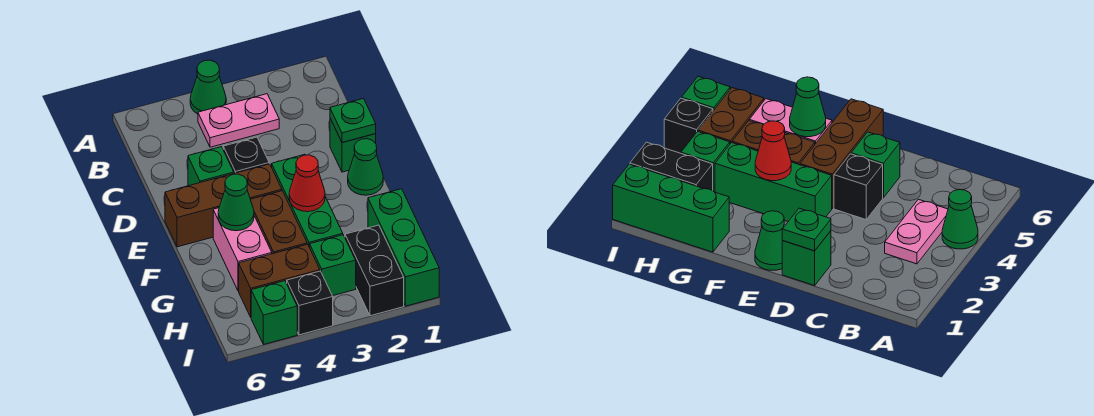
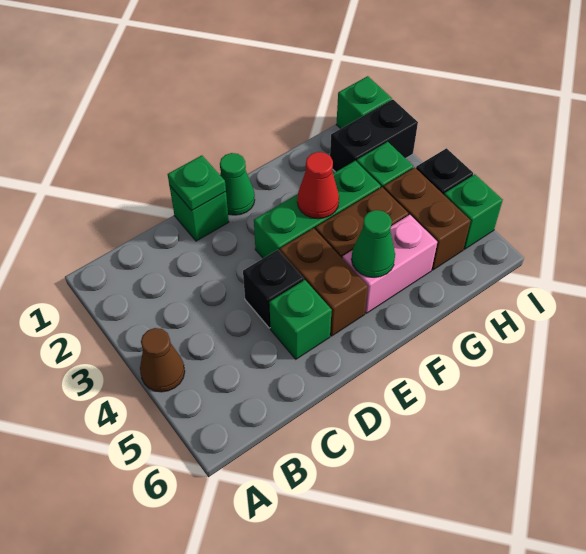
green cone A4 level 1 -> brown cone A4 level 1
pink plate B3:B4 level 1 -> none
brown brick E4:E6 level 1 -> brown brick E4:E5 level 1
green brick G1:I1 level 1 -> green brick I1 level 1

